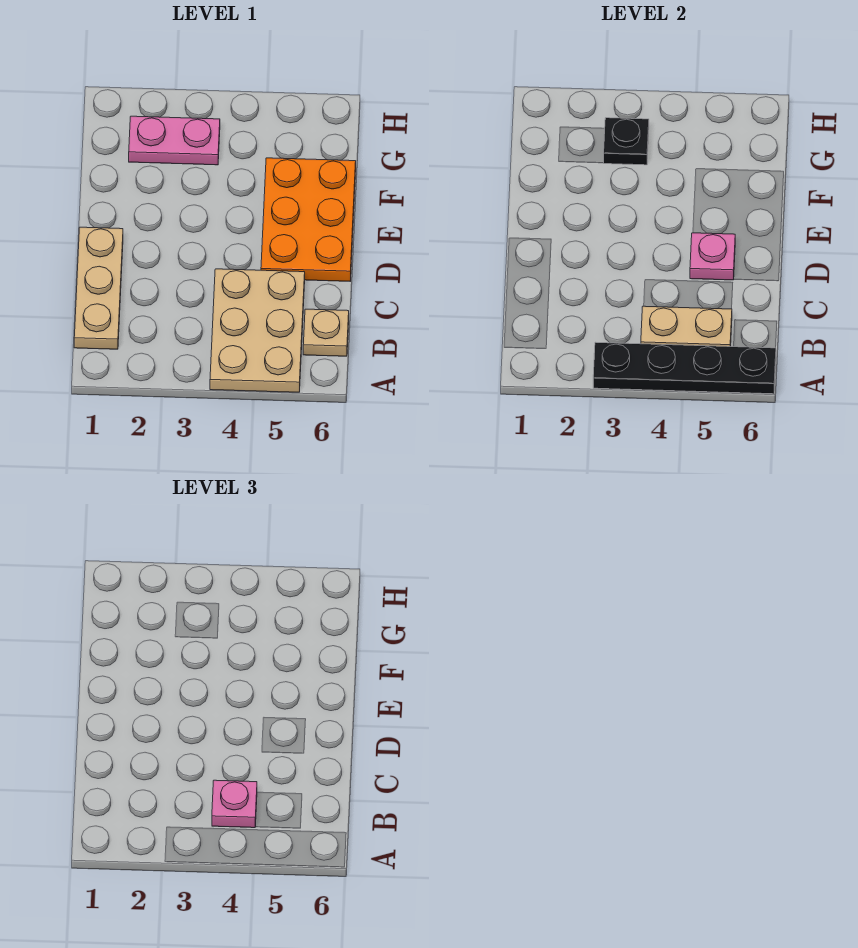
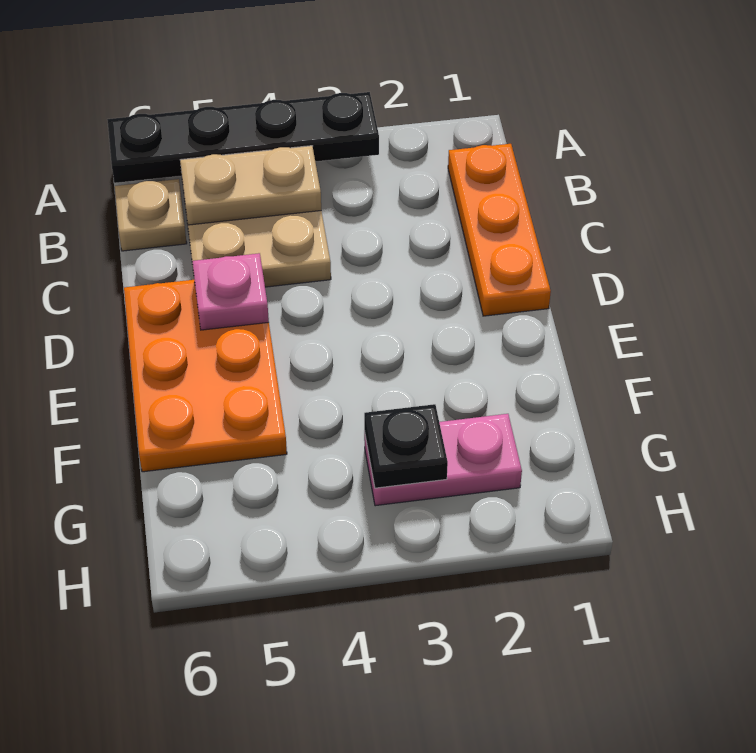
tan plate B1:D1 level 1 -> orange plate B1:D1 level 1
pink plate B4 level 3 -> none

